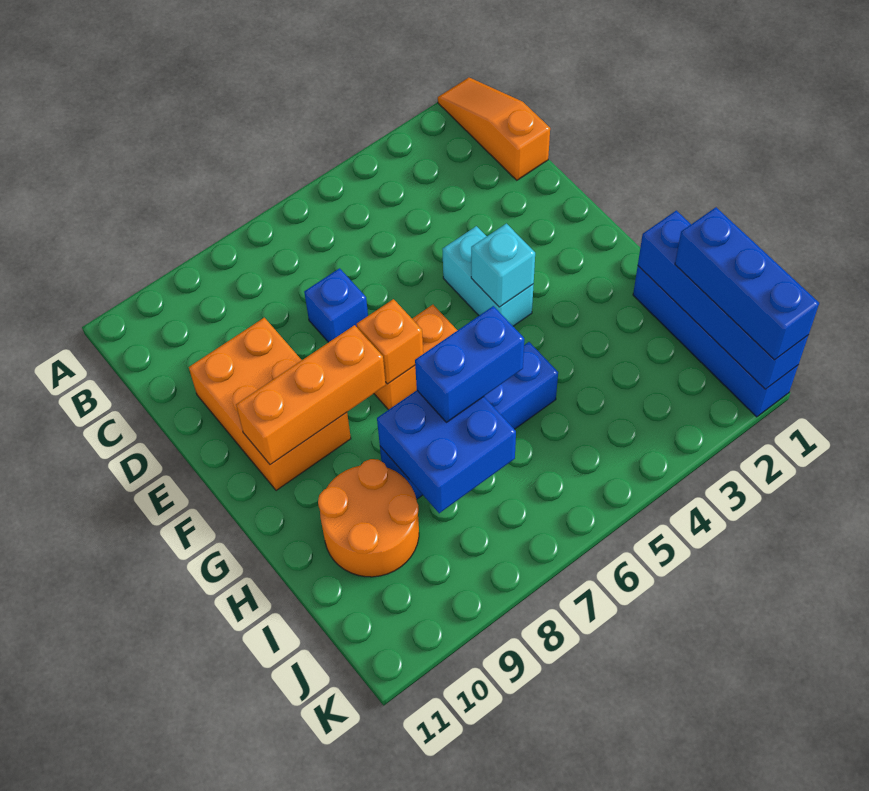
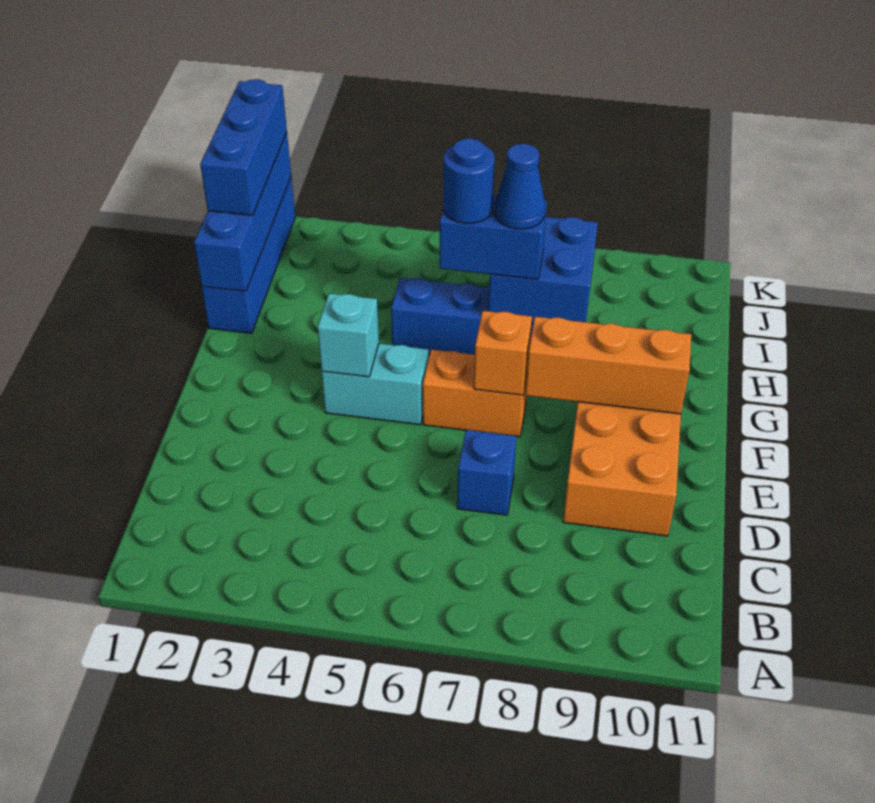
orange slope A1:C1 level 1 top C -> none
cyan brick E4:F4 level 1 -> cyan brick F4:F5 level 1
none -> blue round brick H6 level 4
none -> blue cone H7 level 4
orange round brick H9:I10 level 1 -> none

